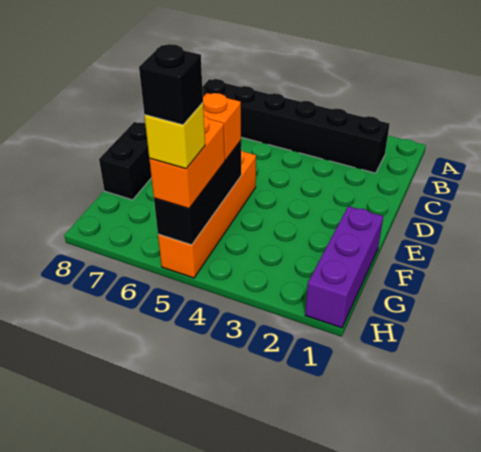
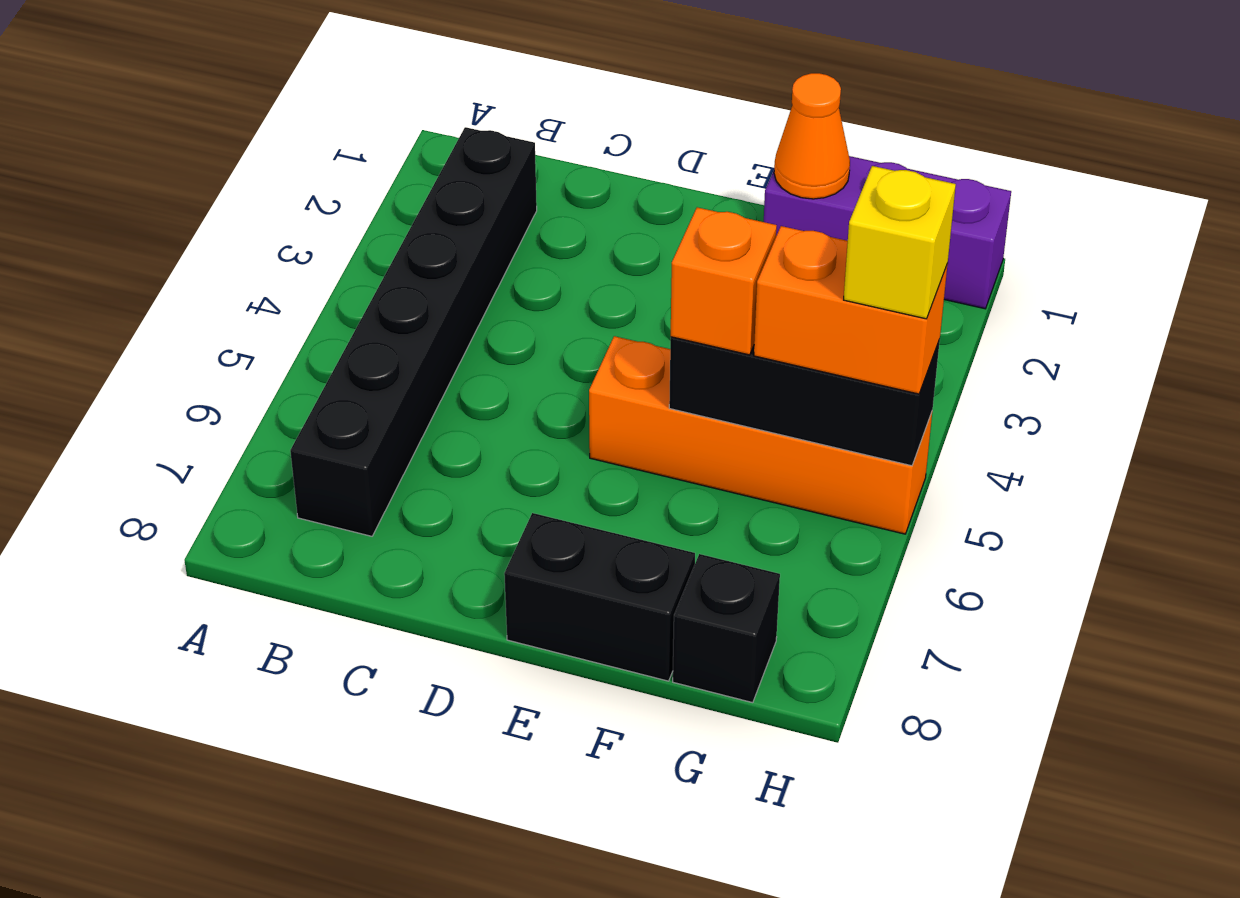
none -> orange cone F1 level 2
black brick H5 level 5 -> black brick G8 level 1

